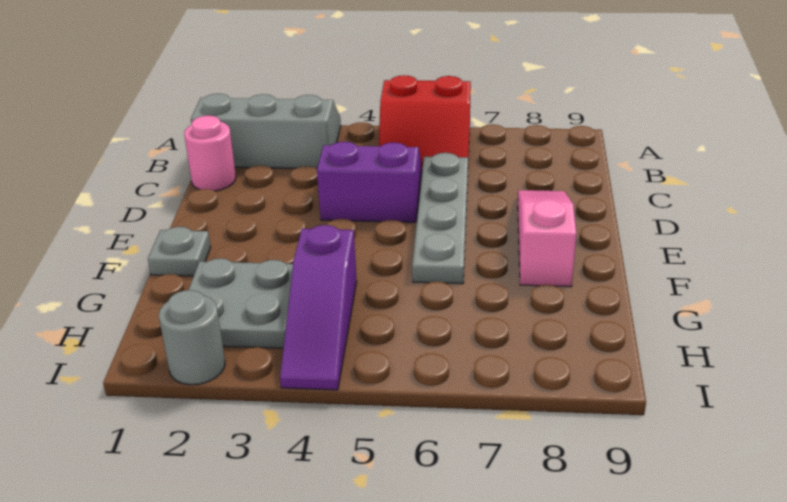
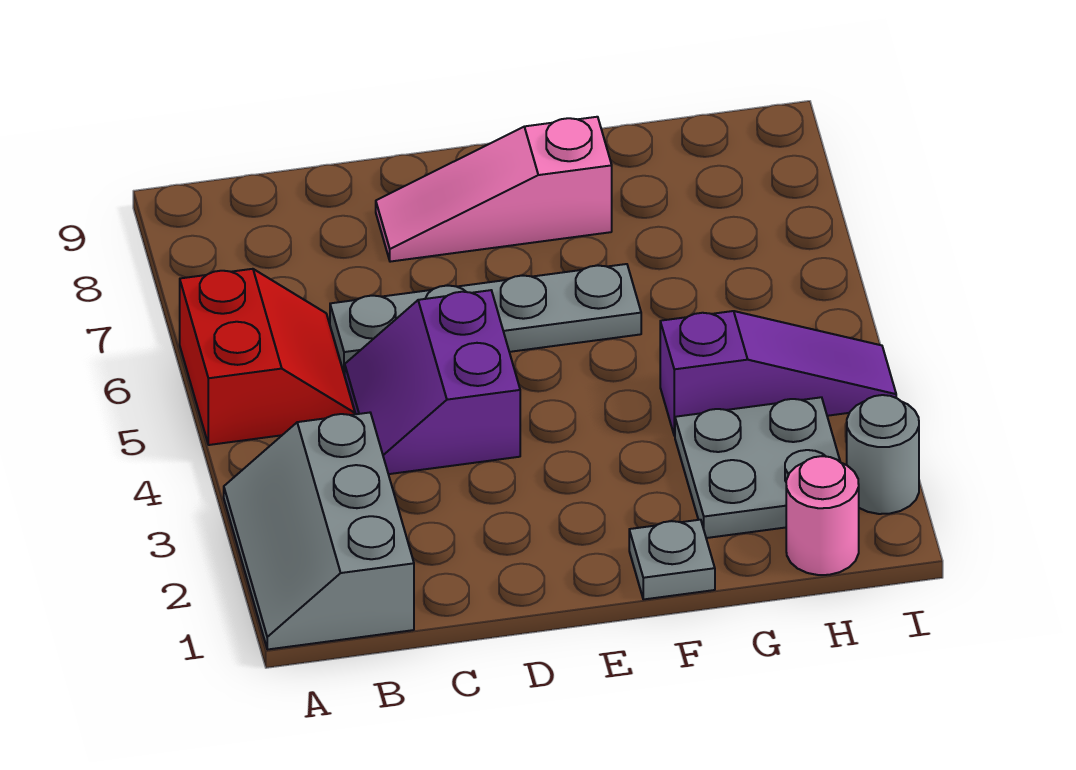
pink round brick C1 level 1 -> pink round brick H1 level 1

